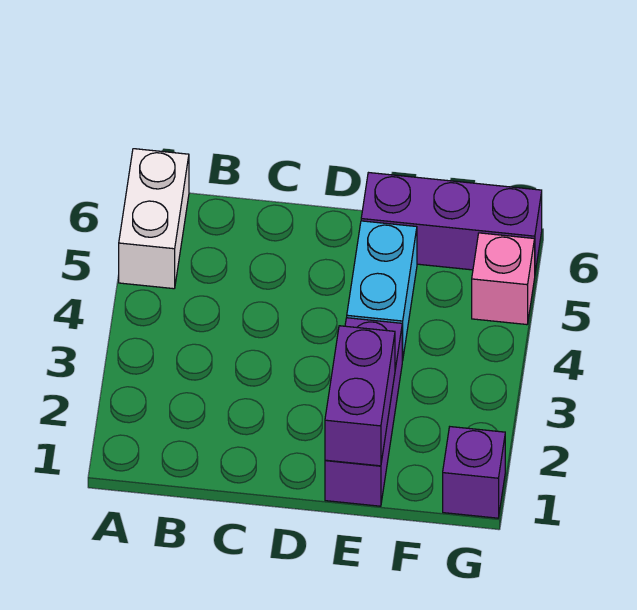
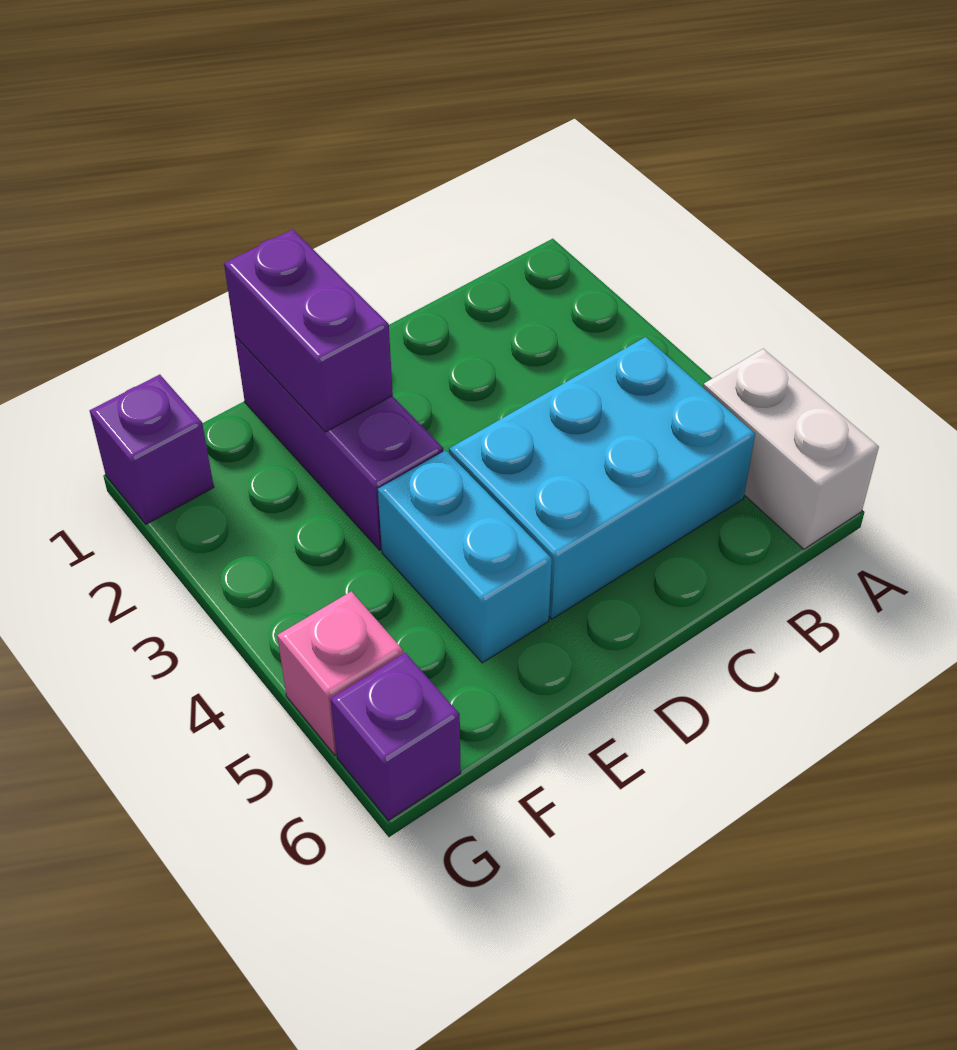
none -> cyan brick B4:D5 level 1
purple brick E6:G6 level 1 -> purple brick G6 level 1

